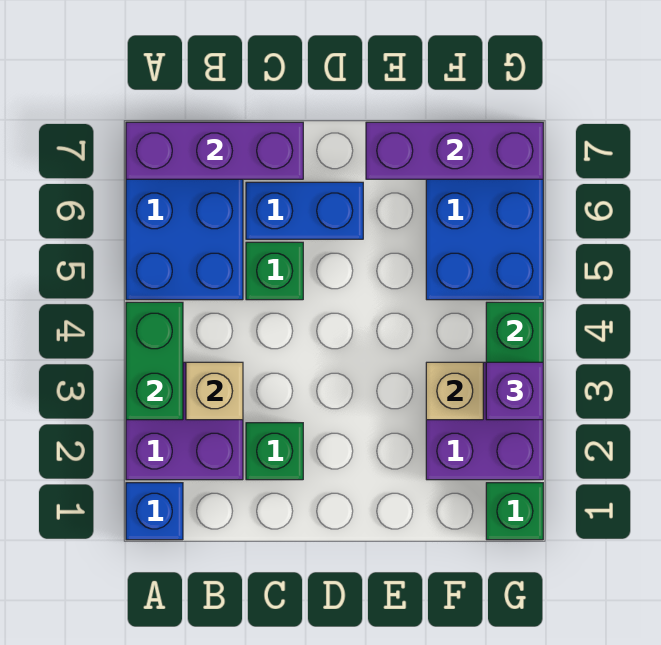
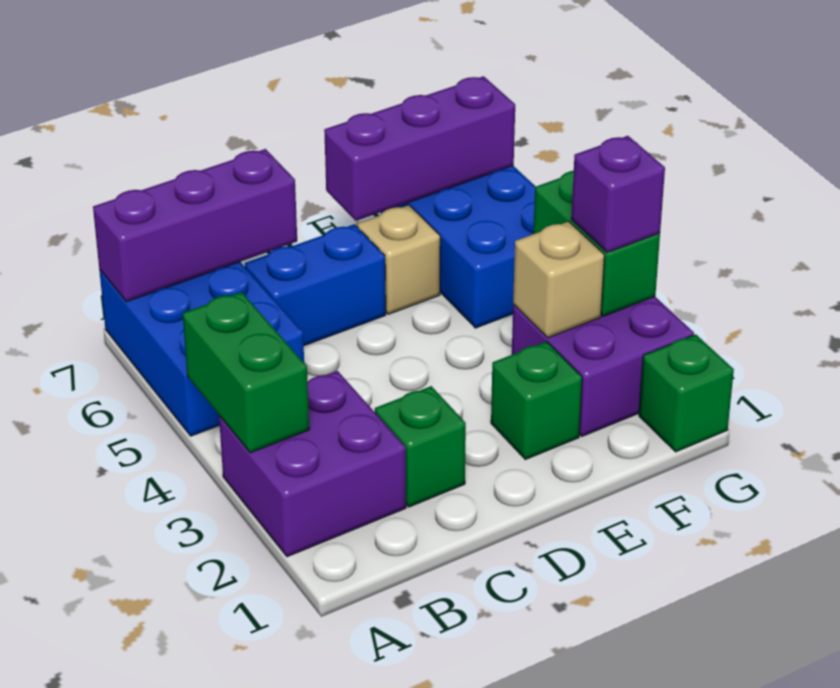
blue brick A1 level 1 -> none
tan brick B3 level 2 -> tan brick E6 level 1
green brick C5 level 1 -> green brick E2 level 1

